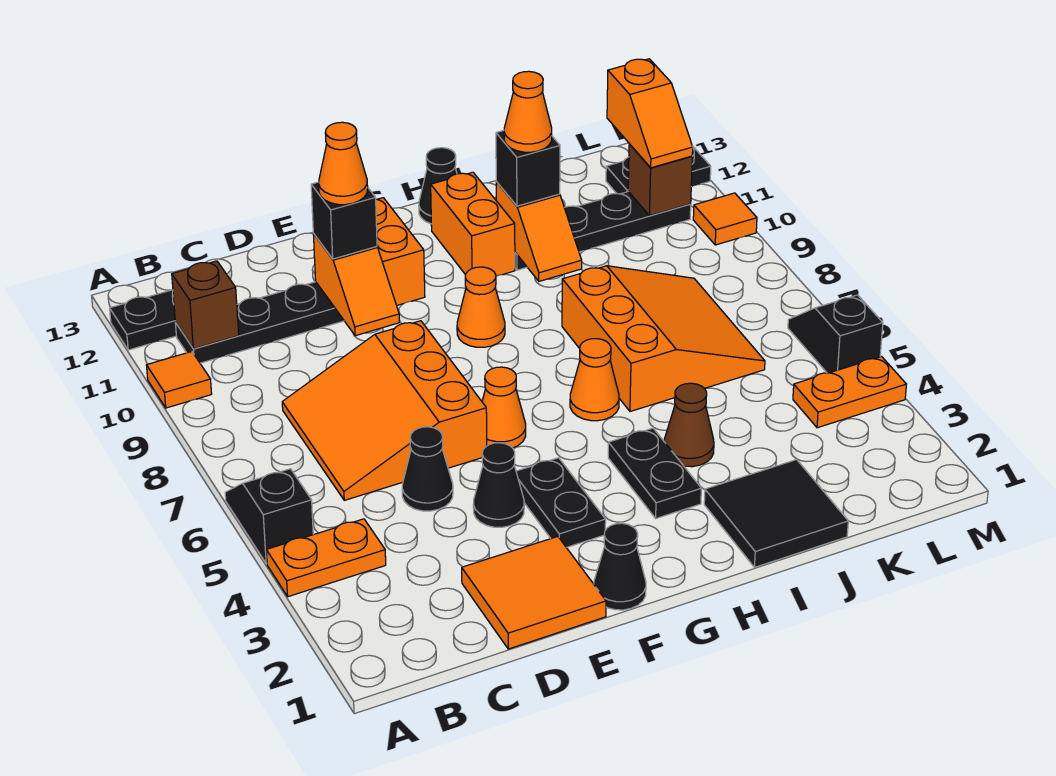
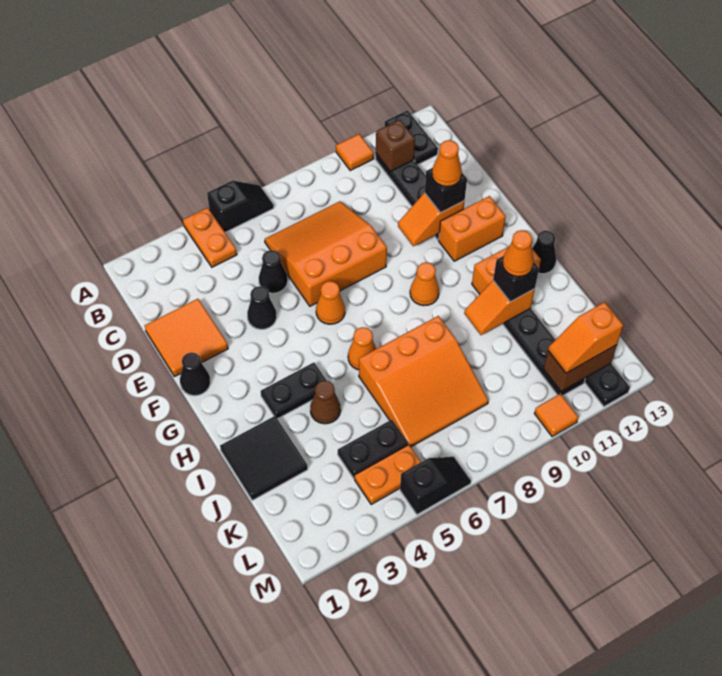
black plate F3:F4 level 1 -> black plate K4:K5 level 1
orange plate L4:M4 level 1 -> orange plate L4:L5 level 1
brown brick L11 level 2 -> brown brick L11:L12 level 2

